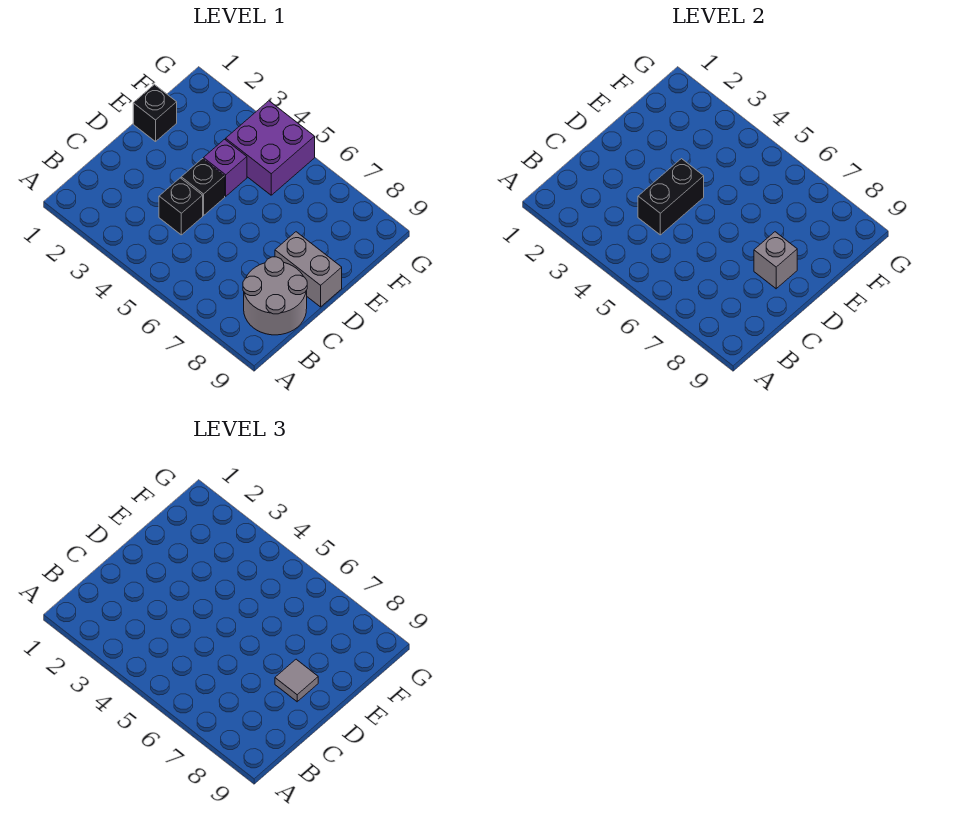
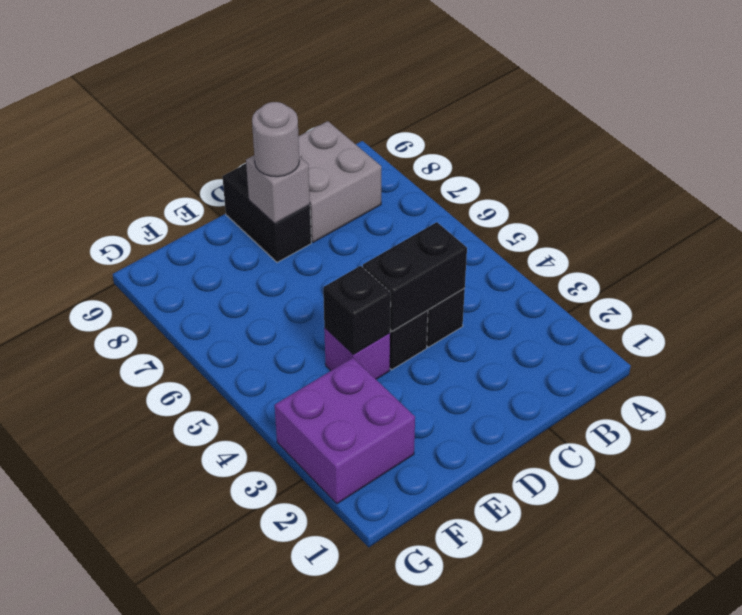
grey round brick B8:C9 level 1 -> grey brick B8:C9 level 1
grey brick D8:D9 level 1 -> black brick D8:D9 level 1
grey tile D8 level 3 -> grey round brick D8 level 3
black brick E1 level 1 -> black brick E4 level 2
purple brick F4:G5 level 1 -> purple brick F2:G3 level 1

